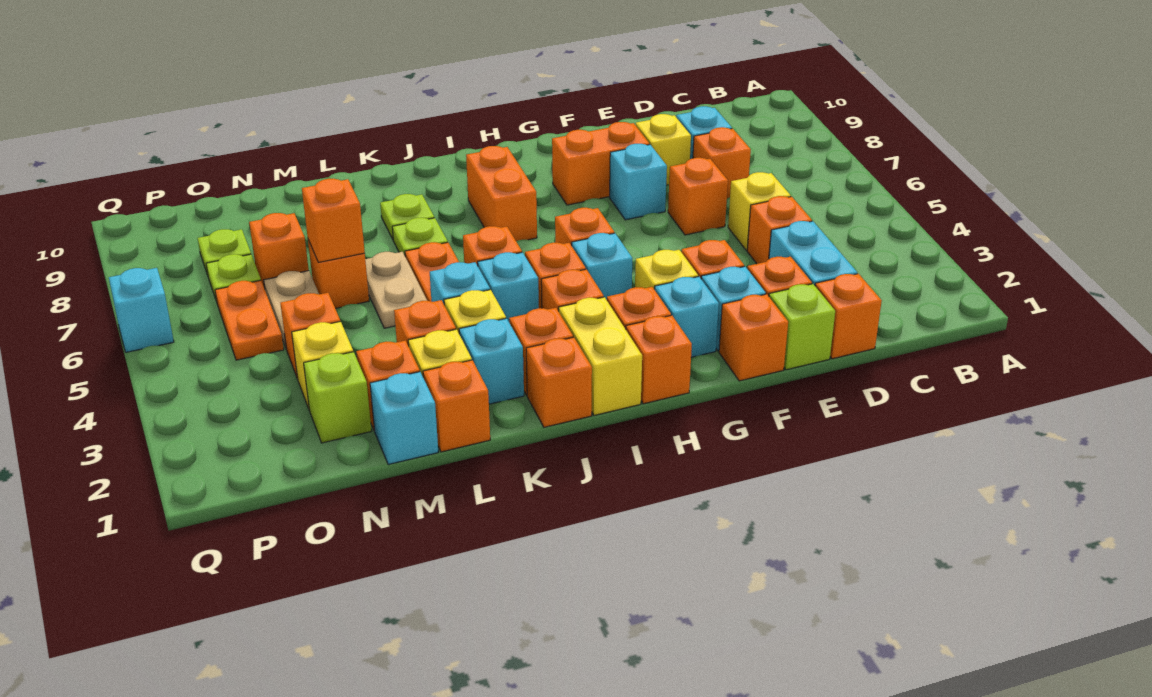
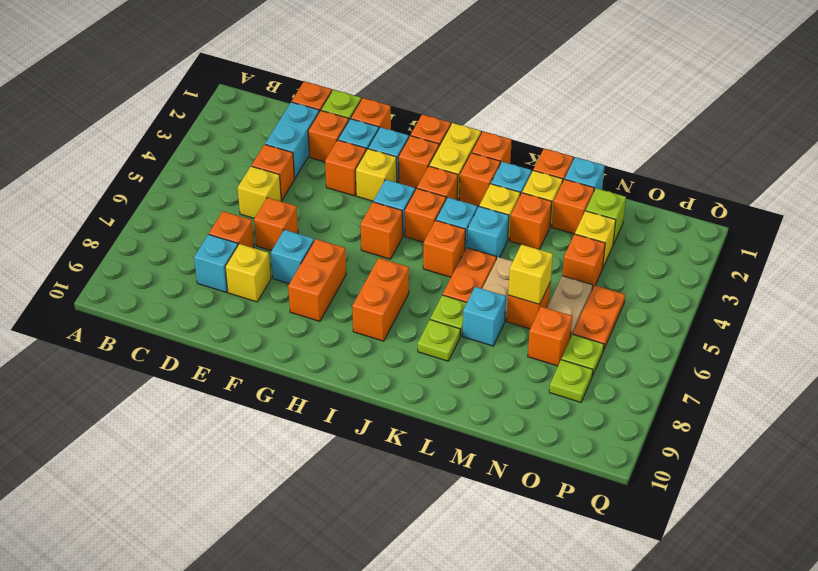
orange brick F8:G8 level 1 -> orange brick G7:G8 level 1
orange brick M6 level 2 -> yellow brick M6 level 2
cyan brick Q6 level 1 -> cyan brick L7 level 1

